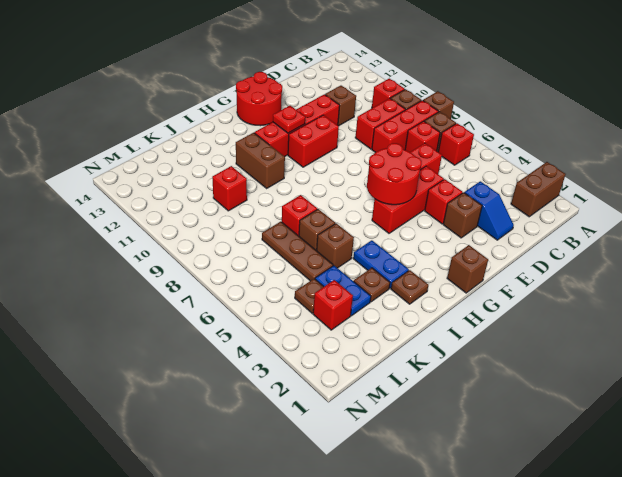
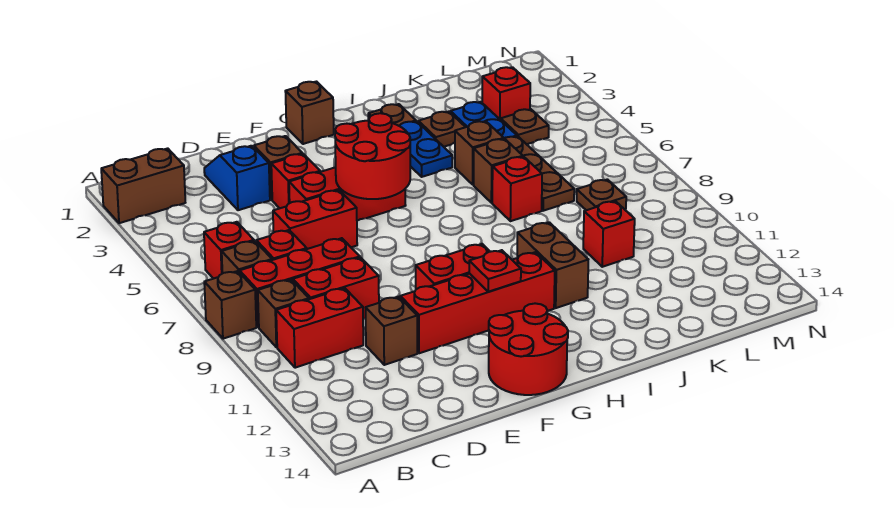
red brick B10 level 1 -> red brick B10:C10 level 1
none -> brown plate L8 level 1

